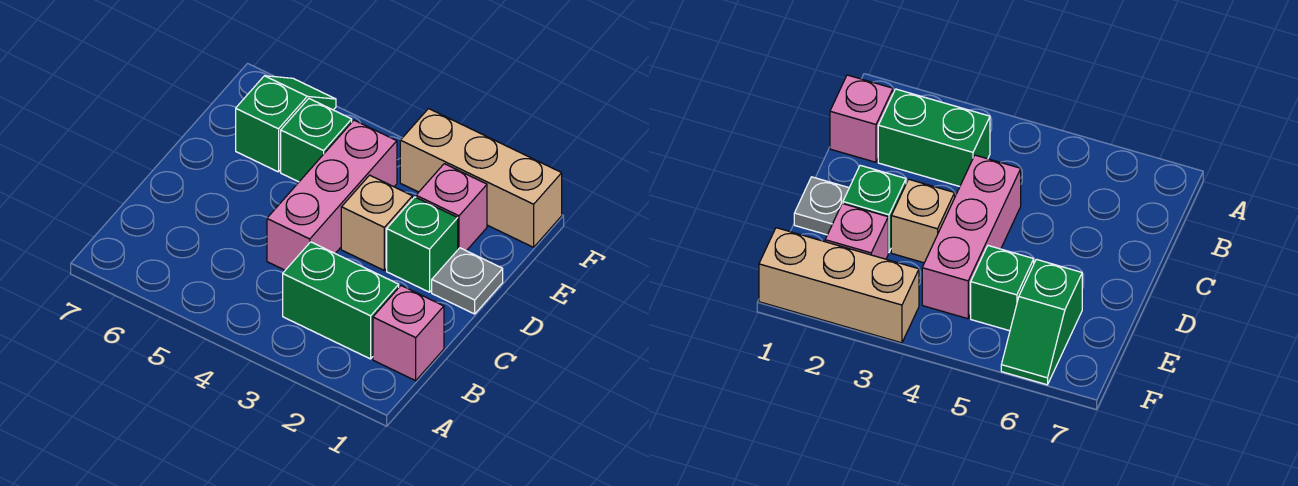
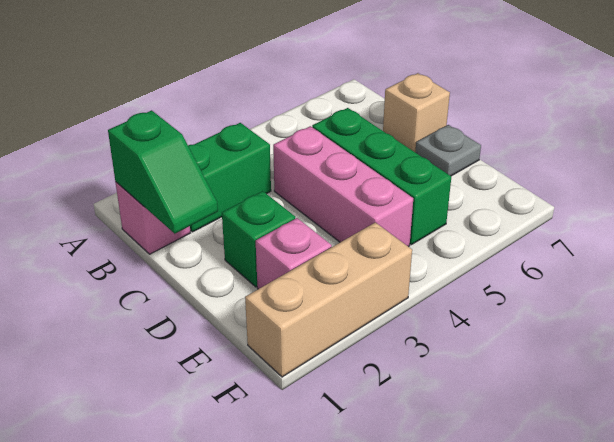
grey plate D1 level 1 -> grey plate D7 level 1
tan brick D3 level 1 -> tan brick C7 level 1
green brick E5 level 1 -> green brick C5:E5 level 1
green slope E6:F6 level 1 top E -> green slope B1:C1 level 2 top B

